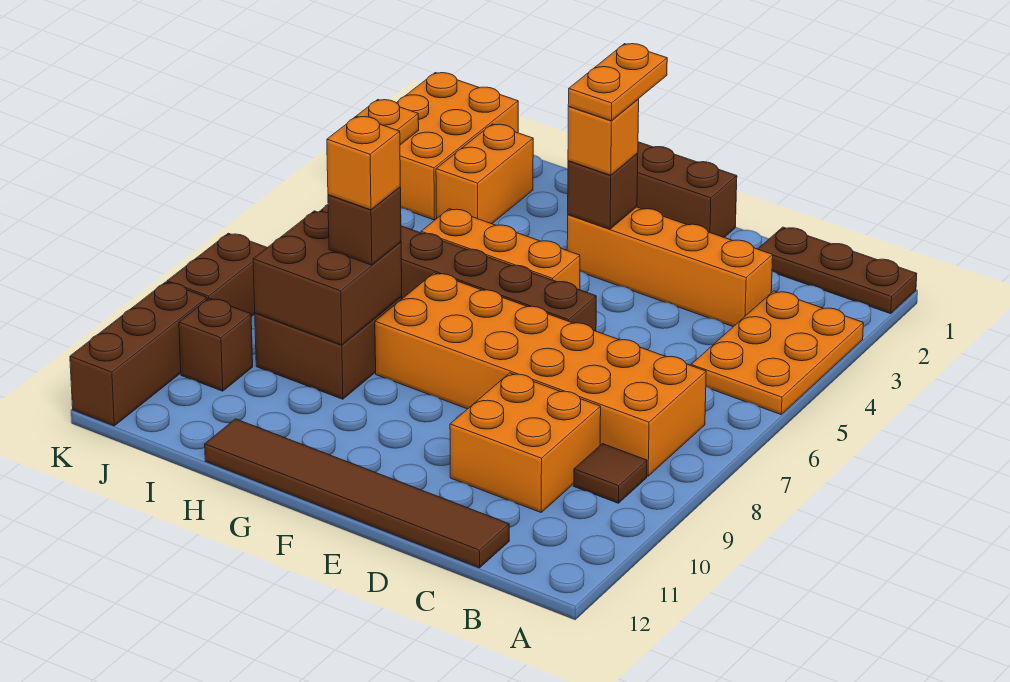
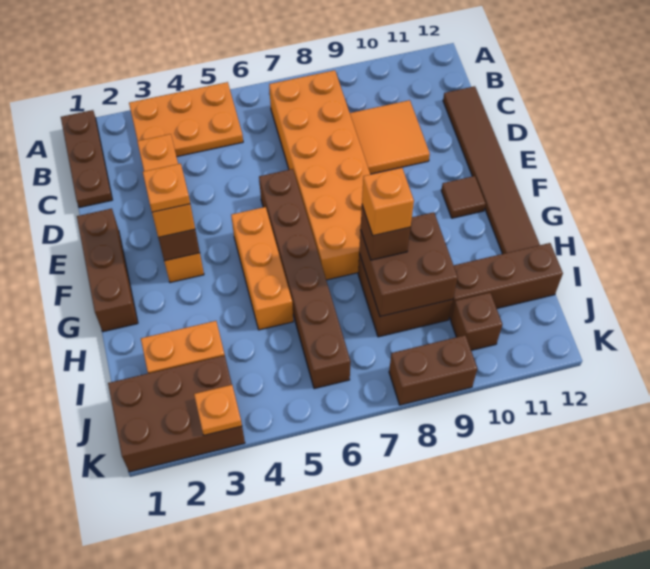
brown tile B9 level 1 -> brown tile F11 level 1
orange brick C9:D10 level 1 -> orange tile C9:D10 level 1
orange plate F2:F3 level 4 -> orange plate F3 level 4
orange brick J1:K3 level 1 -> brown brick J1:K3 level 1
brown brick K10:K12 level 1 -> brown brick I10:I12 level 1

